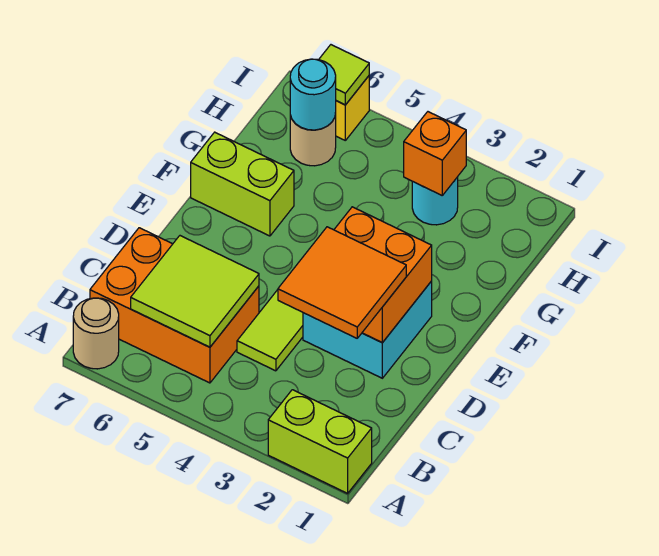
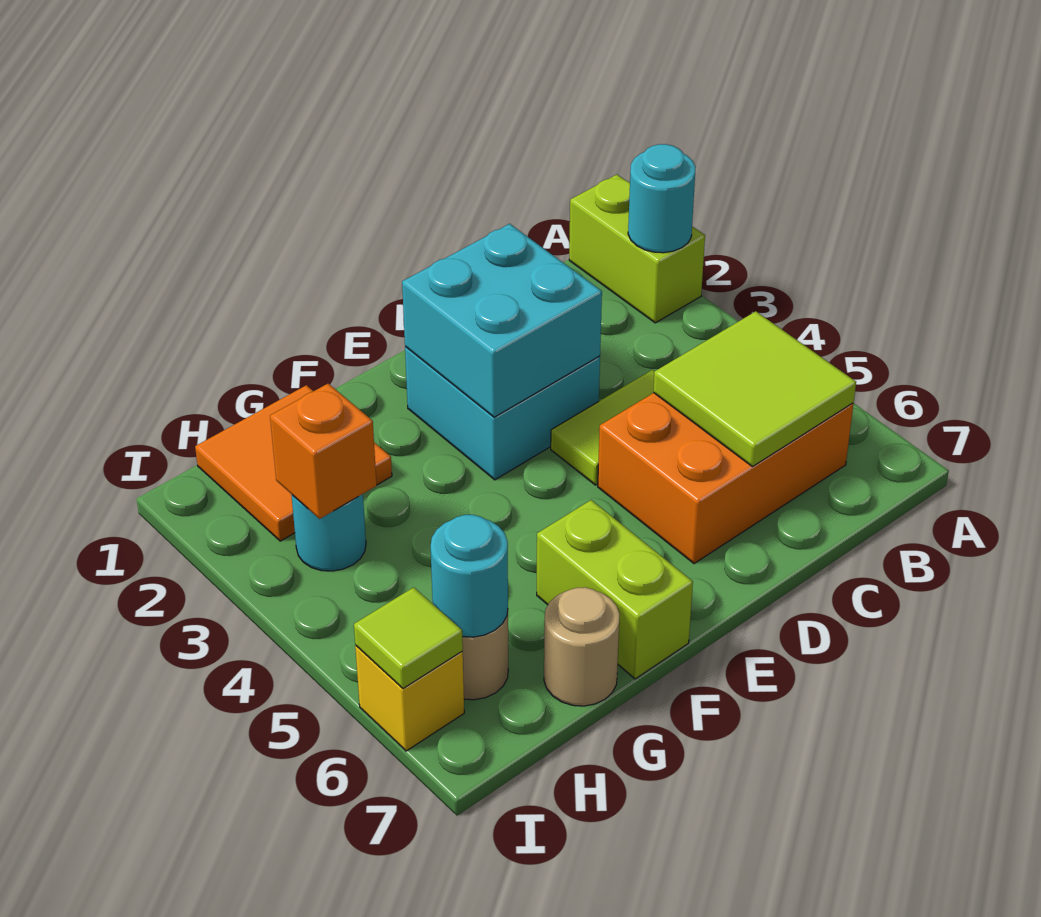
none -> cyan round brick A2 level 2
tan round brick A7 level 1 -> tan round brick G7 level 1
orange brick B5:C7 level 1 -> orange brick B5:D6 level 1
orange tile C2:D3 level 3 -> orange tile G1:H2 level 1
orange brick D2:E3 level 2 -> cyan brick D2:E3 level 2

